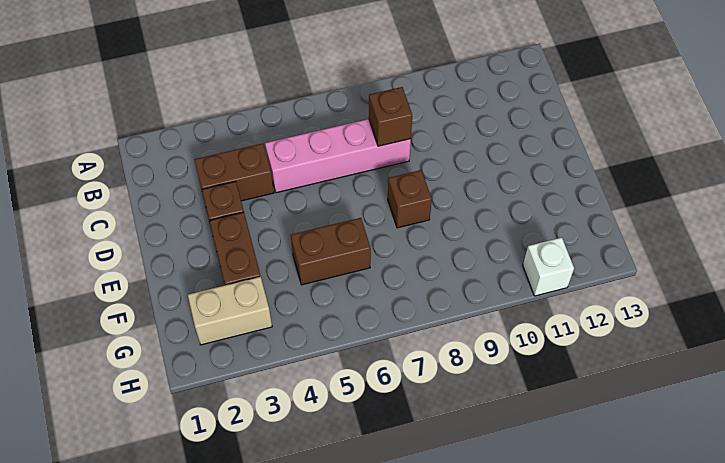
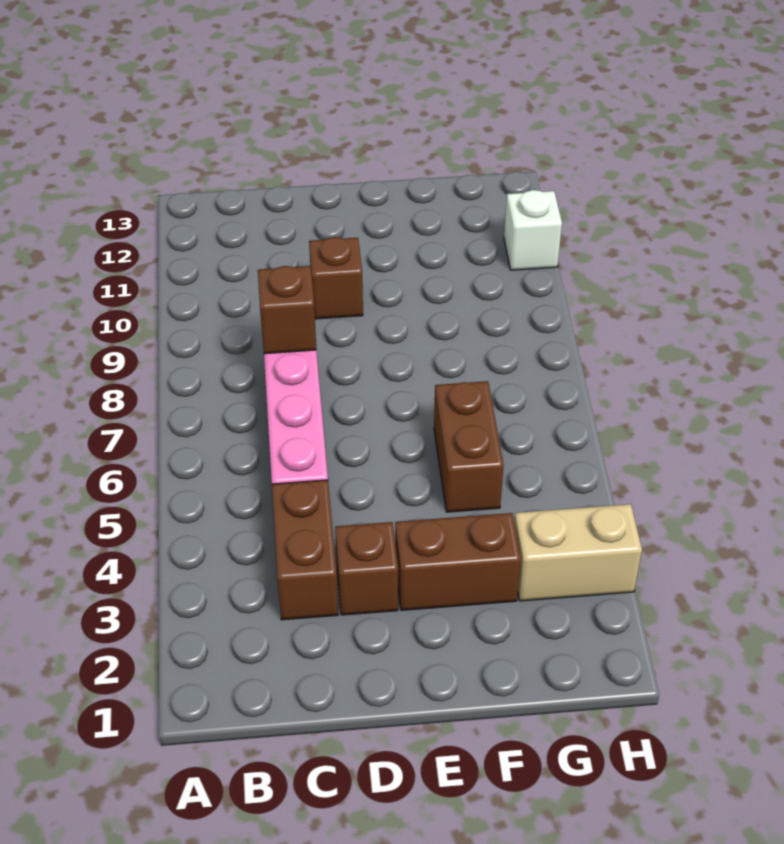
brown brick E8 level 1 -> brown brick D10 level 1
tan brick G2:G3 level 1 -> tan brick G3:H3 level 1

